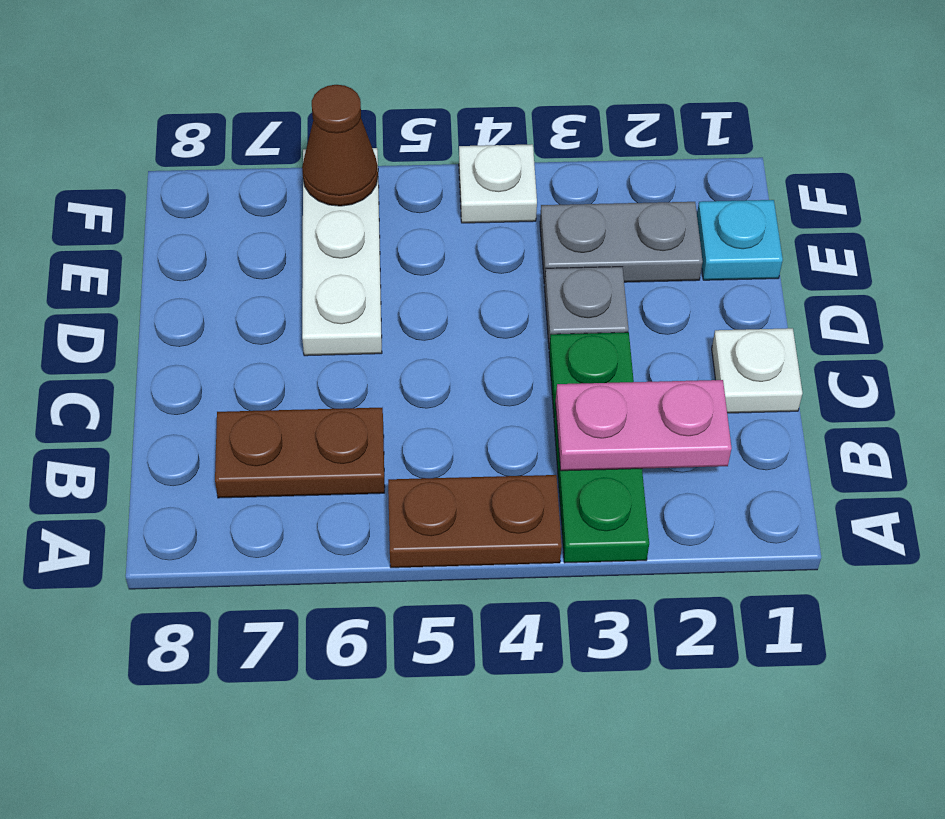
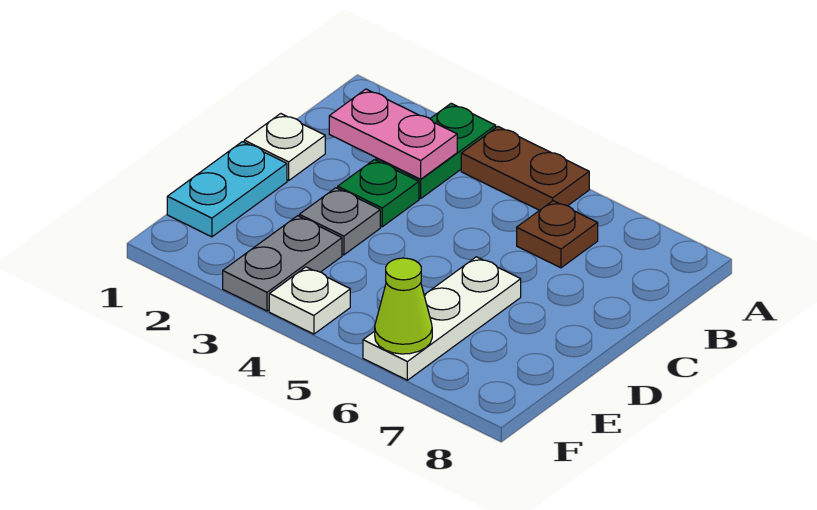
brown plate B6:B7 level 1 -> brown plate B6 level 1
cyan plate E1 level 1 -> cyan plate D1:E1 level 1
grey plate E2:E3 level 1 -> grey plate E3:F3 level 1
brown cone F6 level 2 -> lime cone F6 level 2

